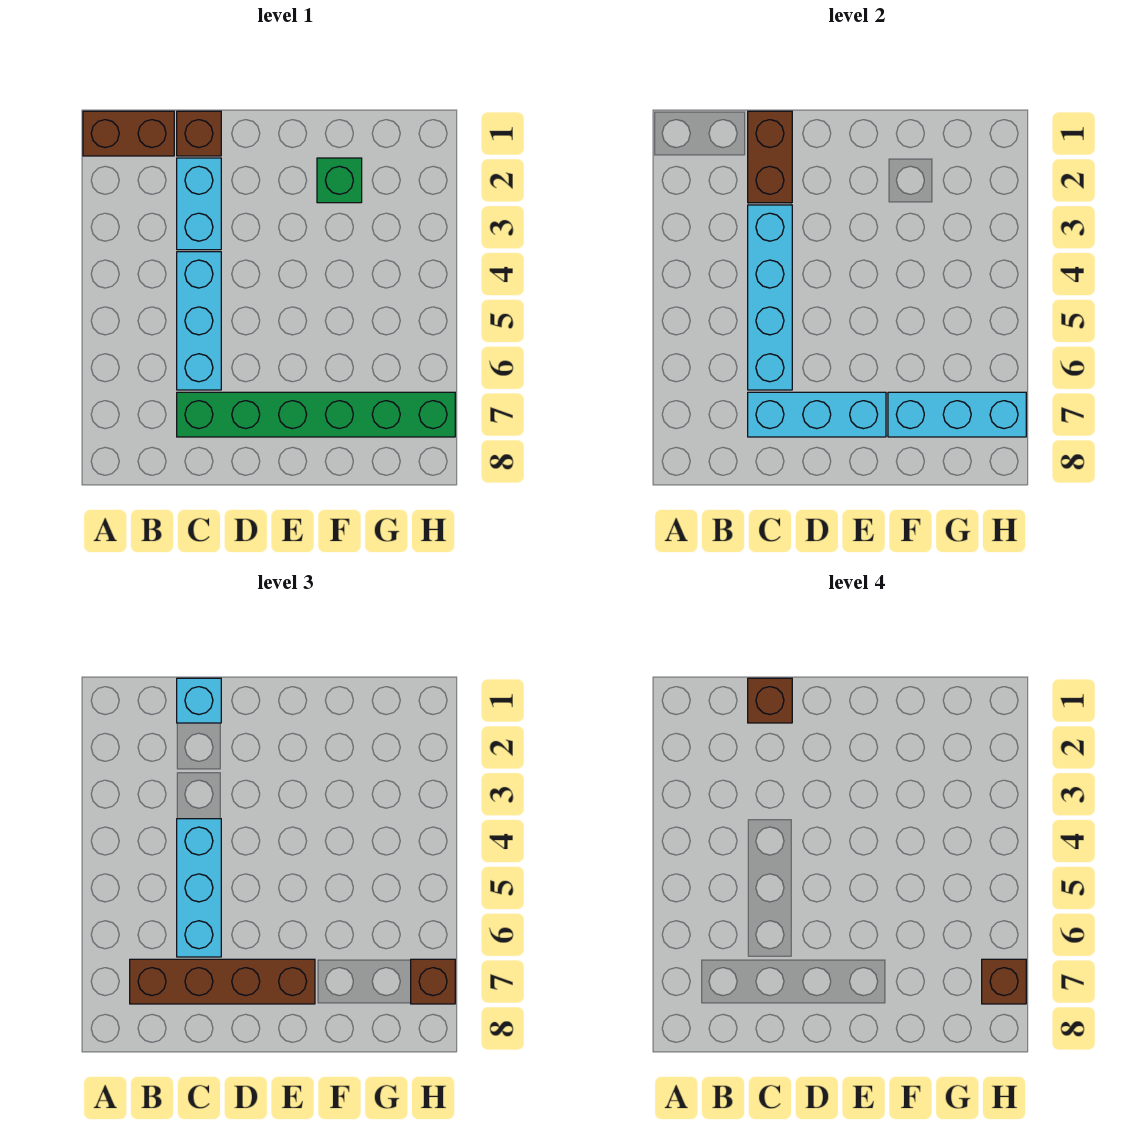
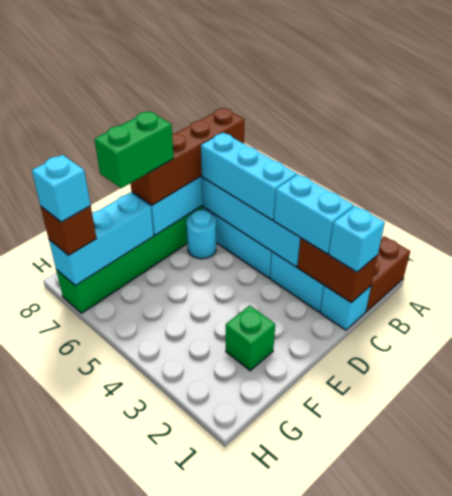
brown brick C1 level 1 -> cyan brick C1 level 1
brown brick C1 level 4 -> none
none -> cyan brick C2:C3 level 3
none -> cyan round brick D6 level 1
none -> green brick E7:F7 level 4
brown brick H7 level 4 -> cyan brick H7 level 4

